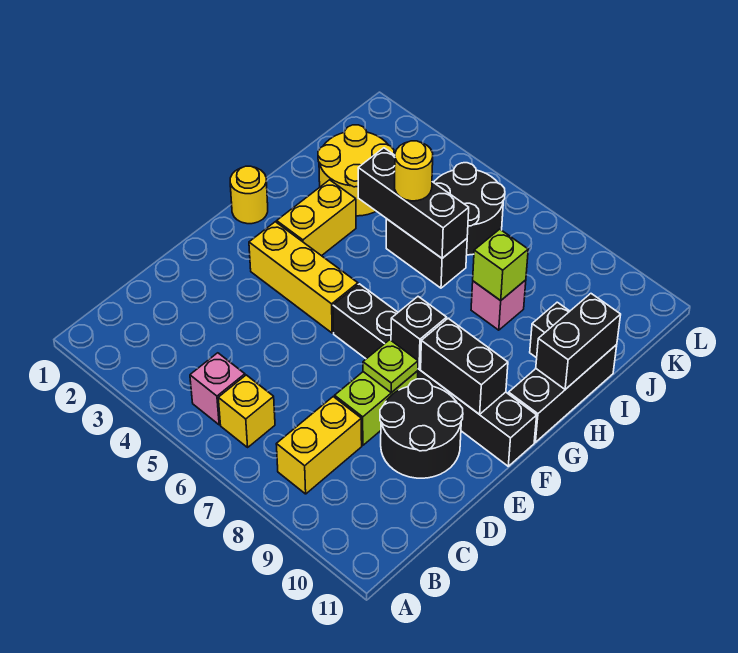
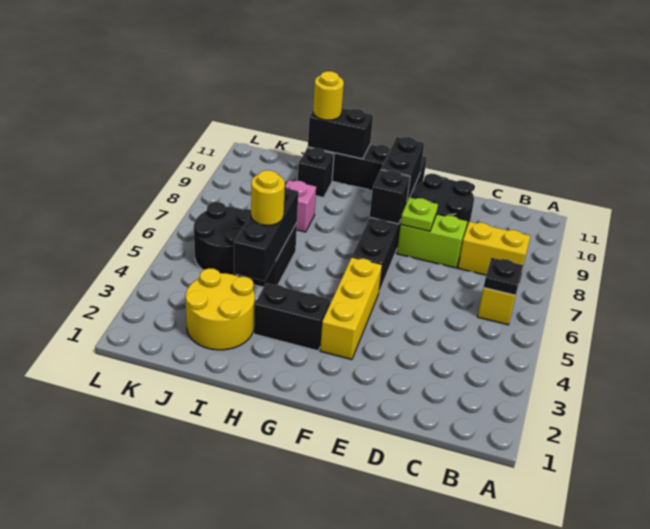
pink brick B5 level 1 -> none
none -> black plate B6 level 2
yellow round brick G1 level 1 -> yellow round brick I11 level 3
yellow brick G3:H3 level 1 -> black brick G3:H3 level 1
lime brick I8 level 2 -> none

